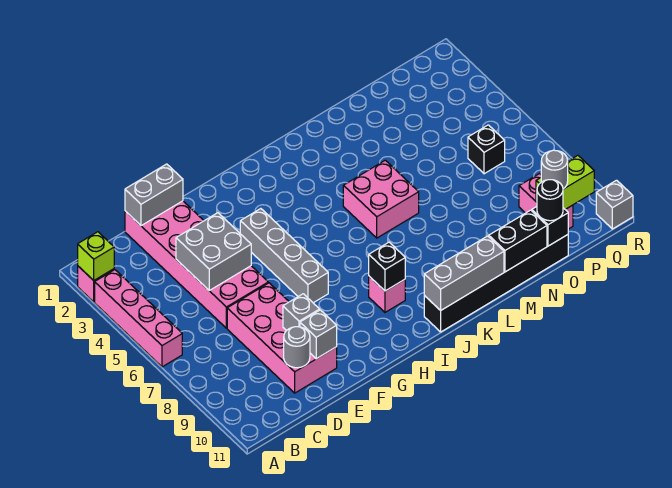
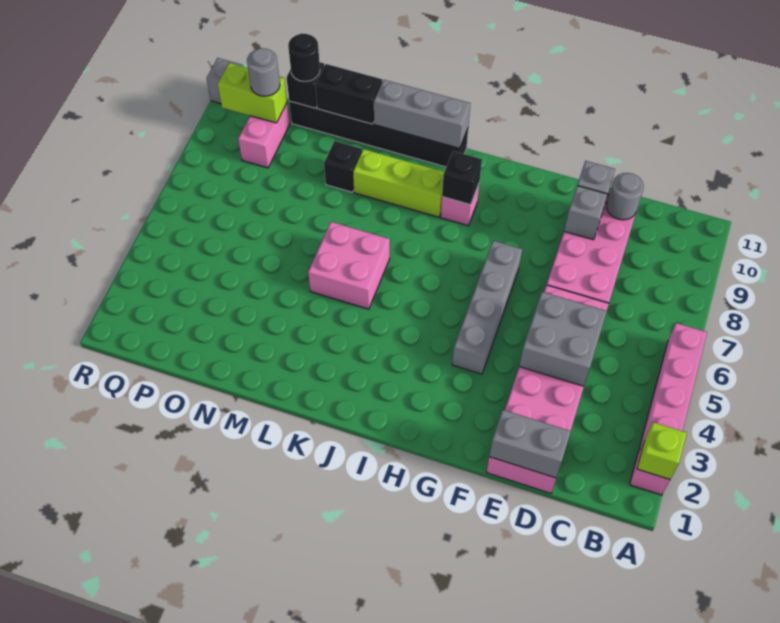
none -> lime brick J9:L9 level 1
black brick P6 level 1 -> black brick M9 level 1

